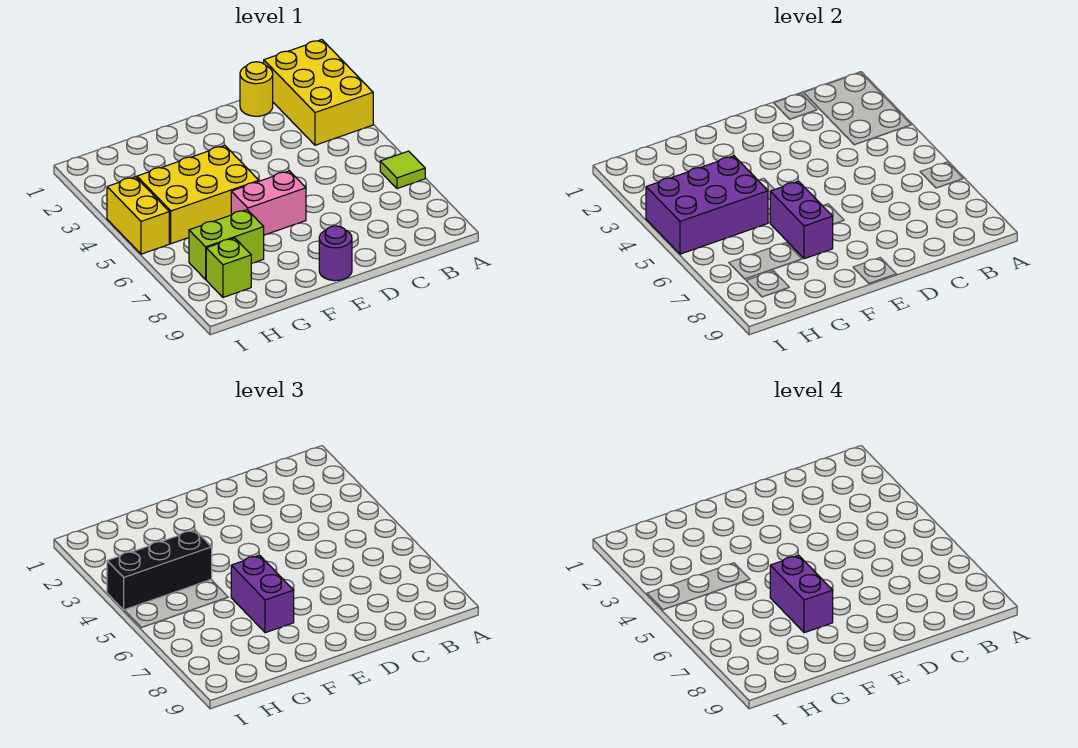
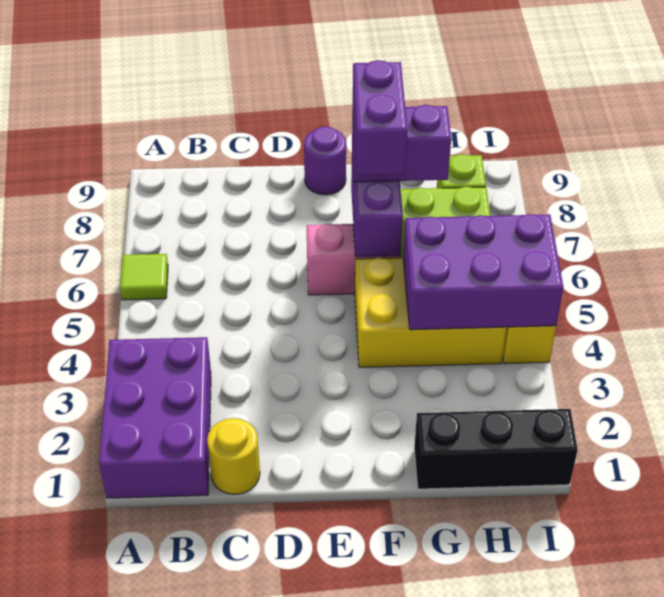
yellow brick A1:B3 level 1 -> purple brick A1:B3 level 1
purple brick F6:F7 level 3 -> purple brick F7:G7 level 3
black brick G4:I4 level 3 -> black brick G1:I1 level 1

